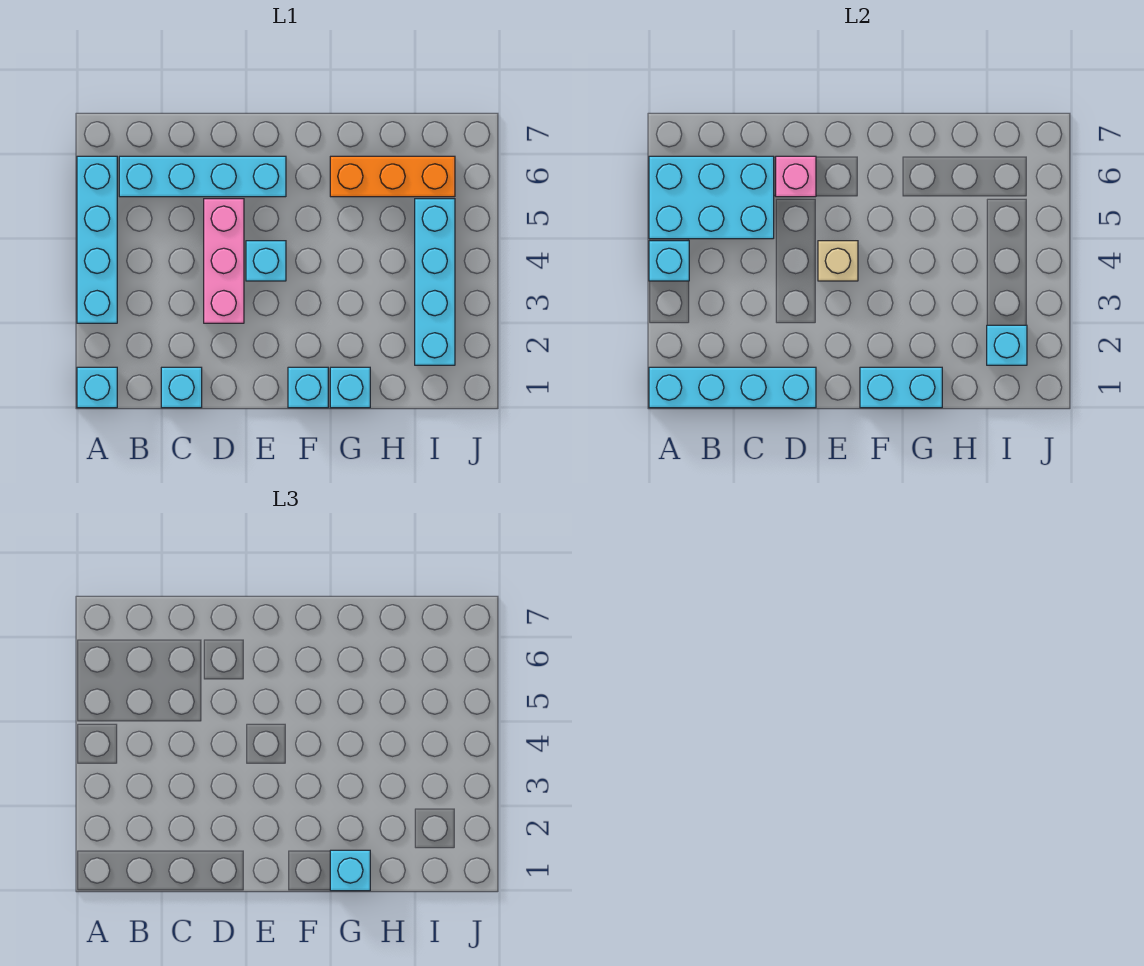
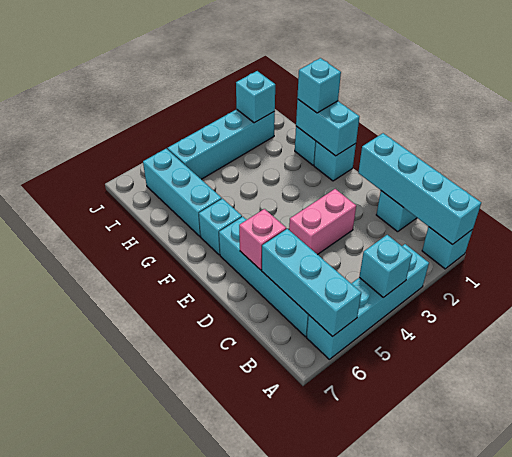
cyan brick A5:C6 level 2 -> cyan brick A6:C6 level 2
pink brick D3:D5 level 1 -> pink brick D3:D4 level 1
cyan brick E4 level 1 -> cyan brick F6 level 1
tan brick E4 level 2 -> none
orange brick G6:I6 level 1 -> cyan brick G6:I6 level 1

